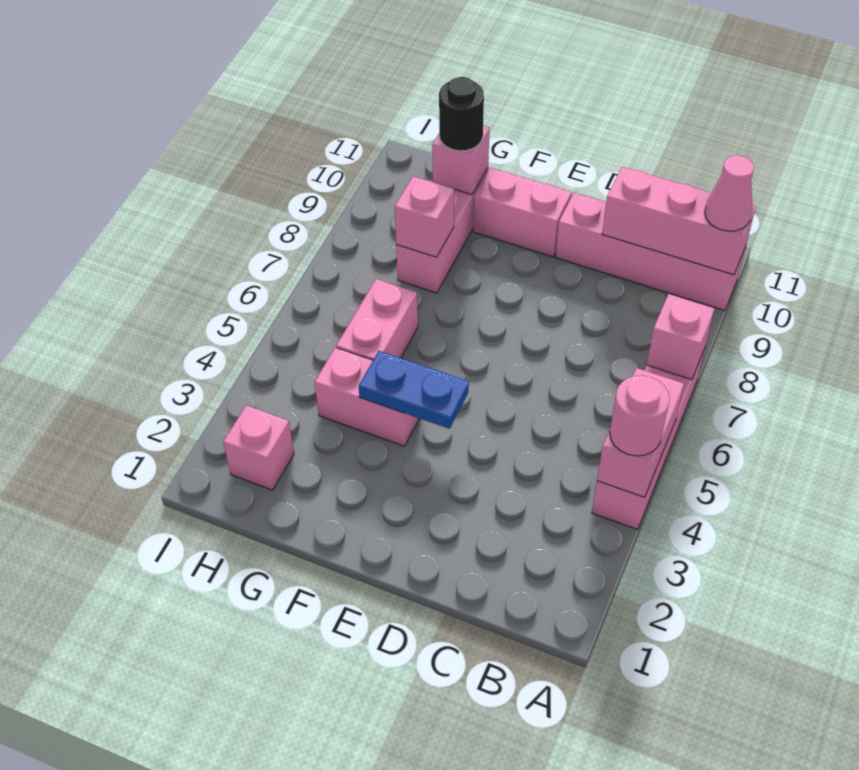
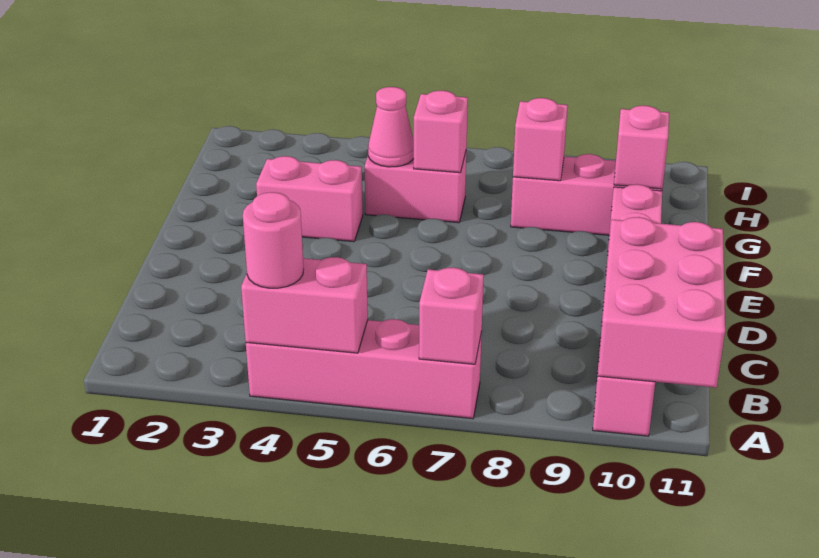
pink brick A10:C10 level 2 -> pink brick A10:C11 level 2
pink cone A10 level 3 -> pink cone G5 level 2
blue plate E4:F4 level 2 -> none
pink brick F4:G4 level 1 -> pink brick F3:F4 level 1
black round brick G10 level 3 -> none
pink brick H2 level 1 -> pink brick G6 level 2

